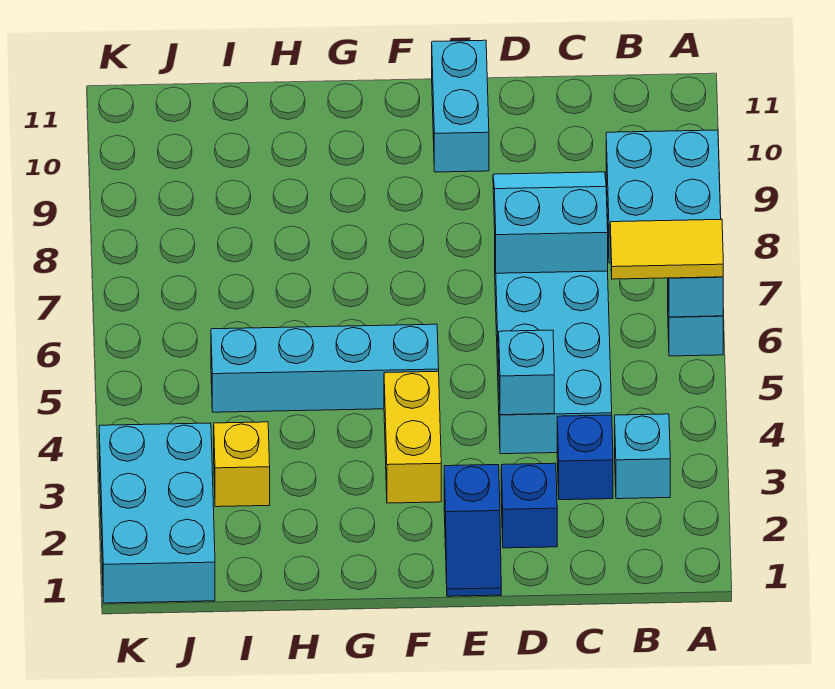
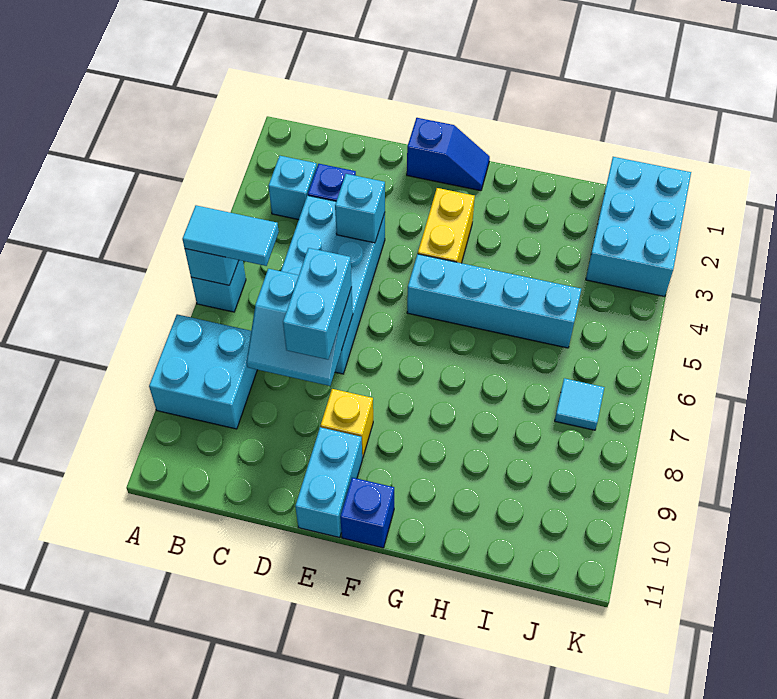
yellow tile A6:B6 level 3 -> cyan tile A6:B6 level 3
blue brick D2 level 1 -> blue brick F11 level 1
none -> cyan brick D7:D8 level 3
blue slope E1:E2 level 1 top 2 -> blue slope E1:F1 level 1 top E
yellow brick I3 level 1 -> yellow brick E9 level 1
none -> cyan tile J7 level 1

